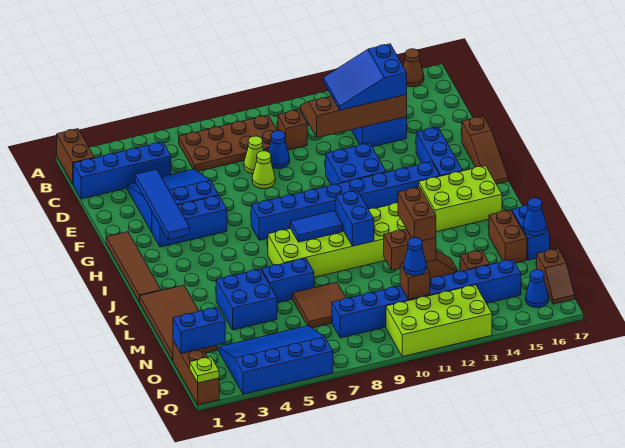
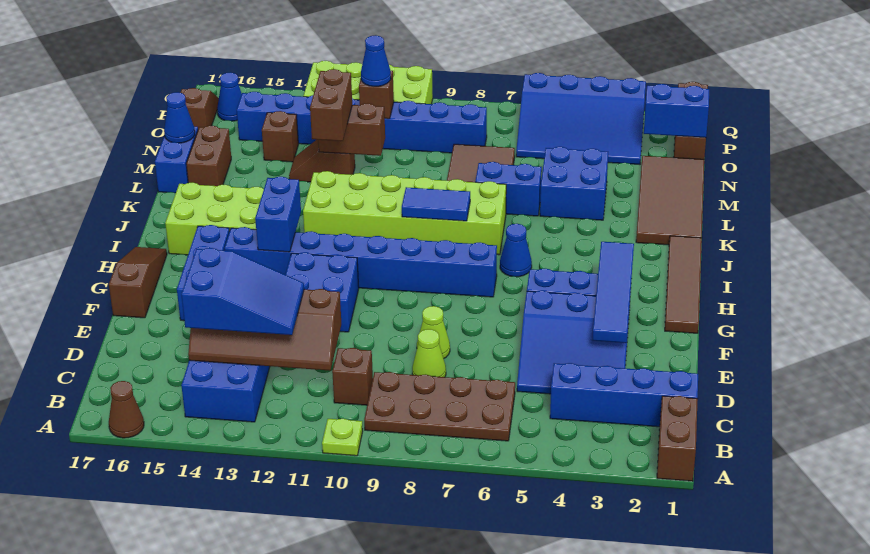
blue cone D9 level 1 -> blue cone I6 level 1
blue brick J10:K10 level 2 -> blue brick H13:I13 level 2
lime plate Q1 level 2 -> lime plate A10 level 1

